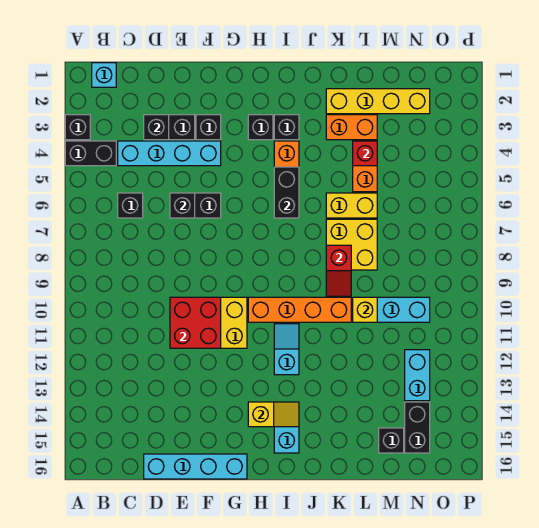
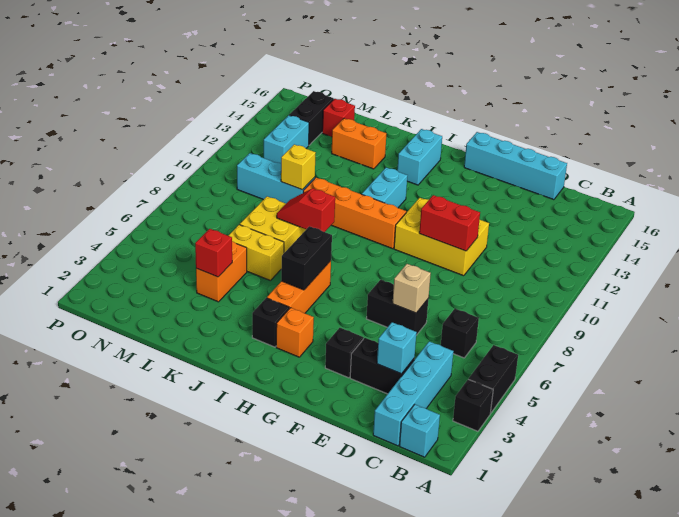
black brick A4:B4 level 1 -> black brick A4:A5 level 1
cyan brick C4:F4 level 1 -> cyan brick C1:C4 level 1
black brick D3 level 2 -> cyan brick D3 level 2
black brick E6 level 2 -> tan brick E6 level 2
red brick E10:F11 level 2 -> red brick E10:F10 level 2
black brick H3 level 1 -> orange brick H3 level 1
yellow slope H14:I14 level 2 top H -> none
cyan slope I11:I12 level 1 top 12 -> cyan brick I11:I12 level 1
yellow brick K2:N2 level 1 -> none
orange brick K3:L3 level 1 -> orange brick K14:L14 level 1
red slope K8:K9 level 2 top 8 -> red slope J8:K8 level 2 top J
black brick M15 level 1 -> red brick M15 level 1

